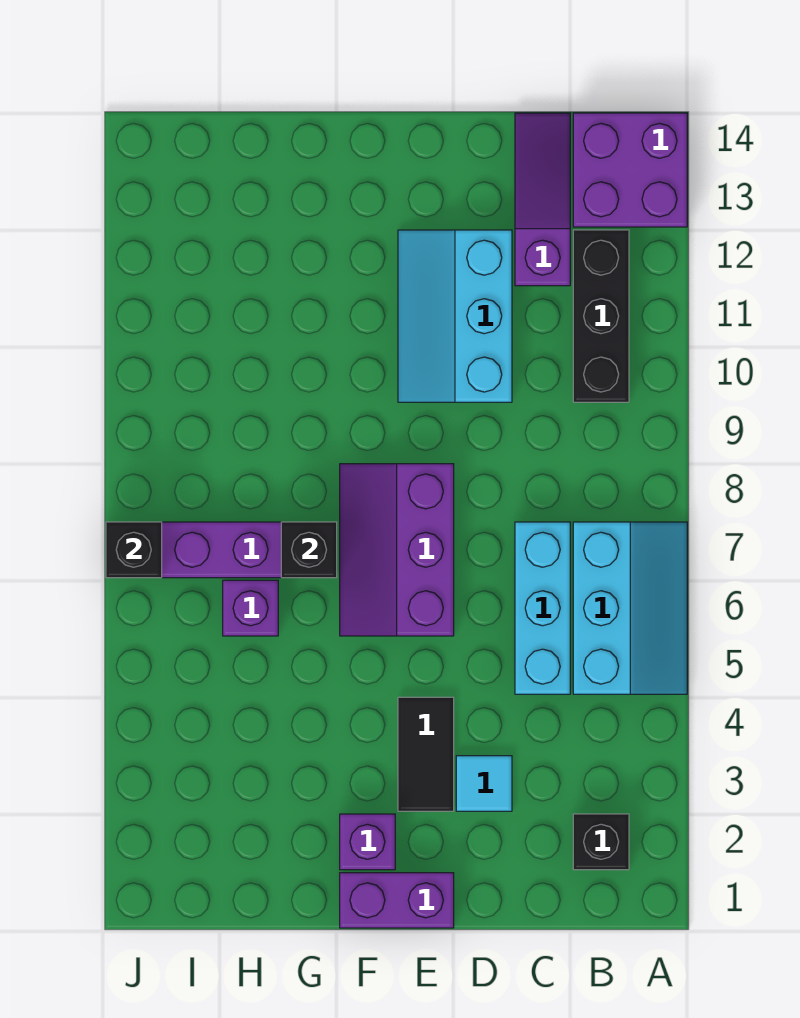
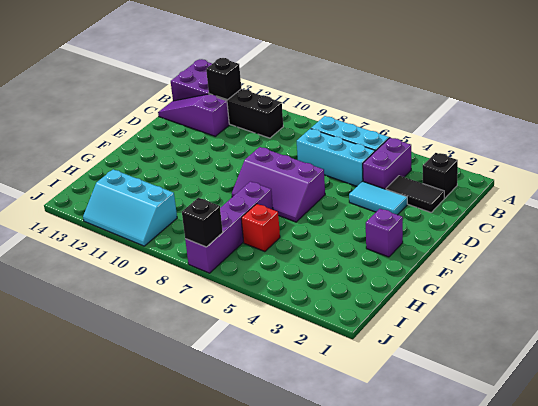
cyan tile D3 level 1 -> cyan tile D3:D4 level 1
cyan slope D10:E12 level 1 top D -> cyan slope I10:J12 level 1 top I
purple brick E1:F1 level 1 -> purple brick B4:C4 level 1
black tile E3:E4 level 1 -> black tile C2:C3 level 1
black brick G7 level 2 -> black brick B12 level 2
purple brick H6 level 1 -> red brick H6 level 1

